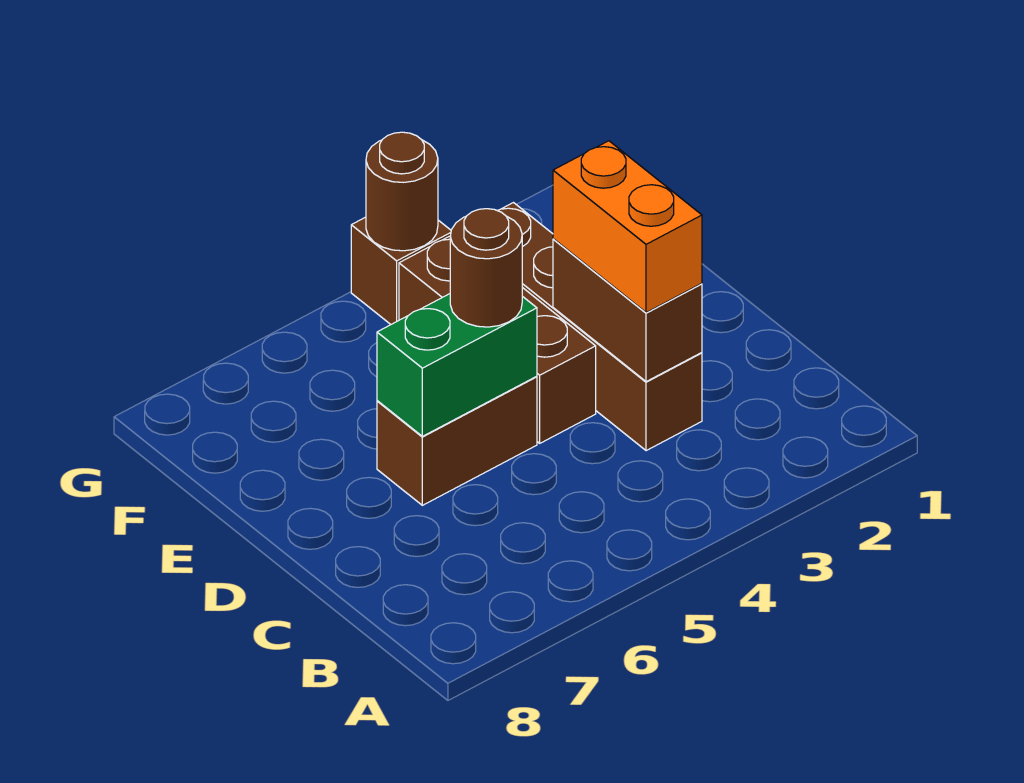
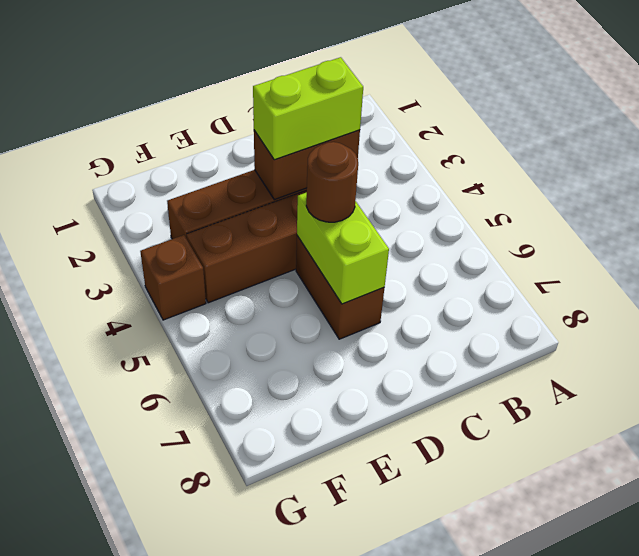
orange brick C3:D3 level 3 -> lime brick C3:D3 level 3
green brick D5:D6 level 2 -> lime brick D5:D6 level 2
brown round brick G4 level 2 -> none

